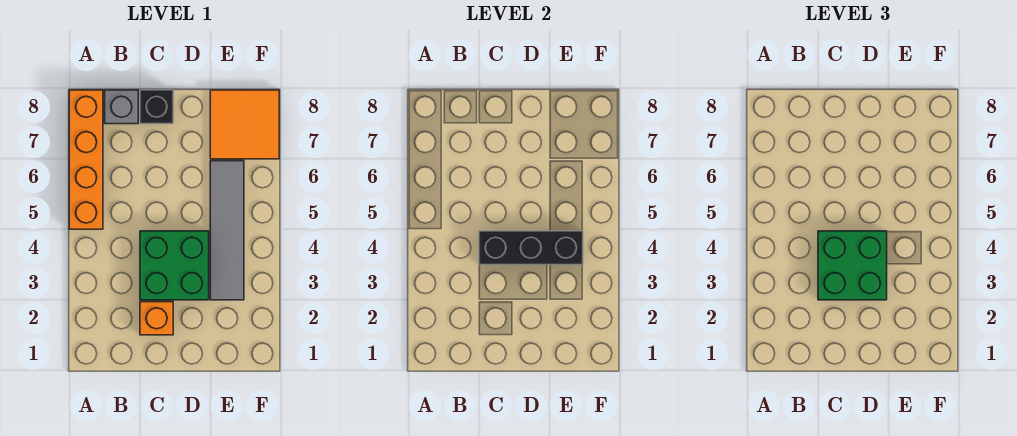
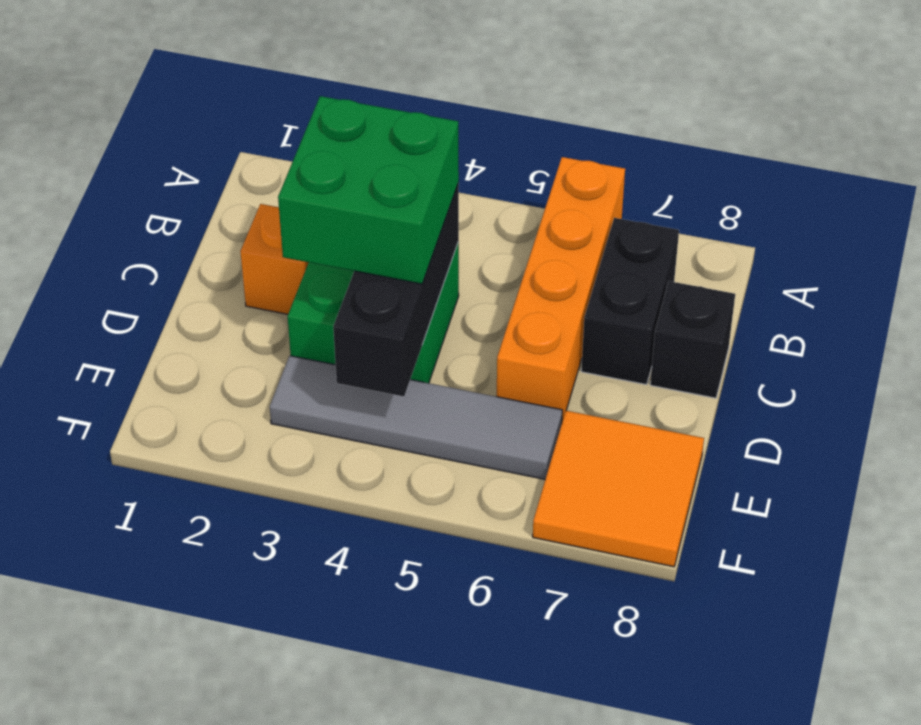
orange brick A5:A8 level 1 -> orange brick A6:D6 level 1
none -> black brick B7:C7 level 1
grey brick B8 level 1 -> none

